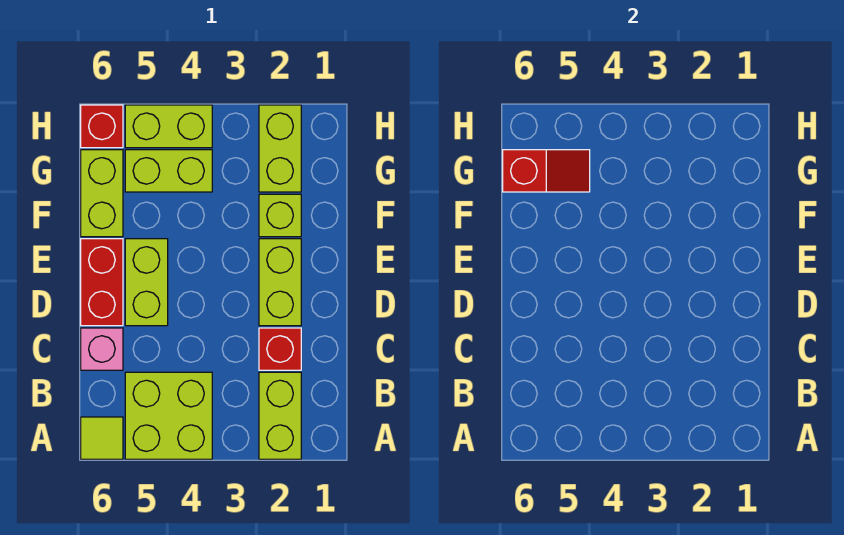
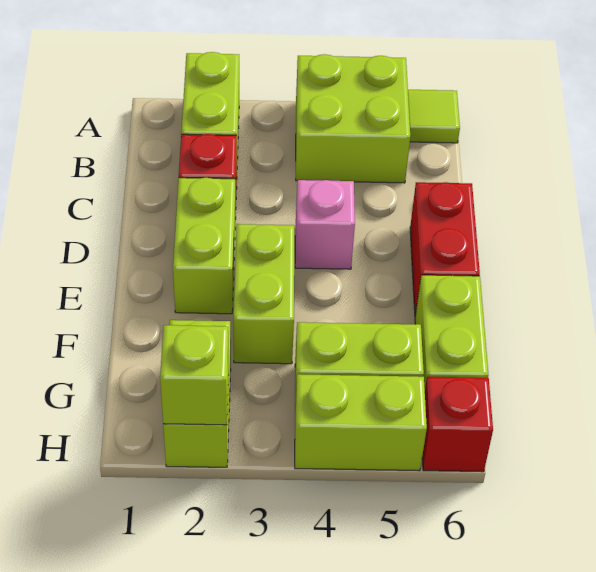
pink brick C6 level 1 -> pink brick D4 level 1
lime brick D5:E5 level 1 -> lime brick E3:F3 level 1
lime brick F2 level 1 -> lime brick H2 level 2
red slope G5:G6 level 2 top 6 -> none

